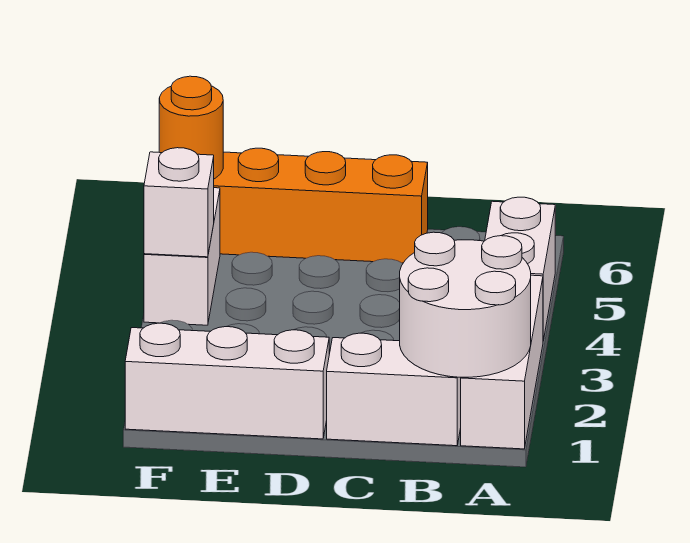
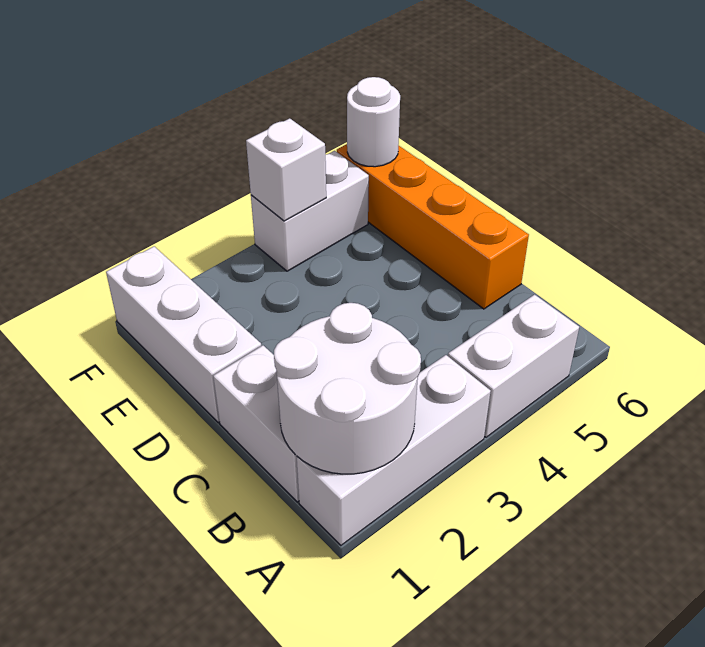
orange round brick F6 level 2 -> white round brick F6 level 2

